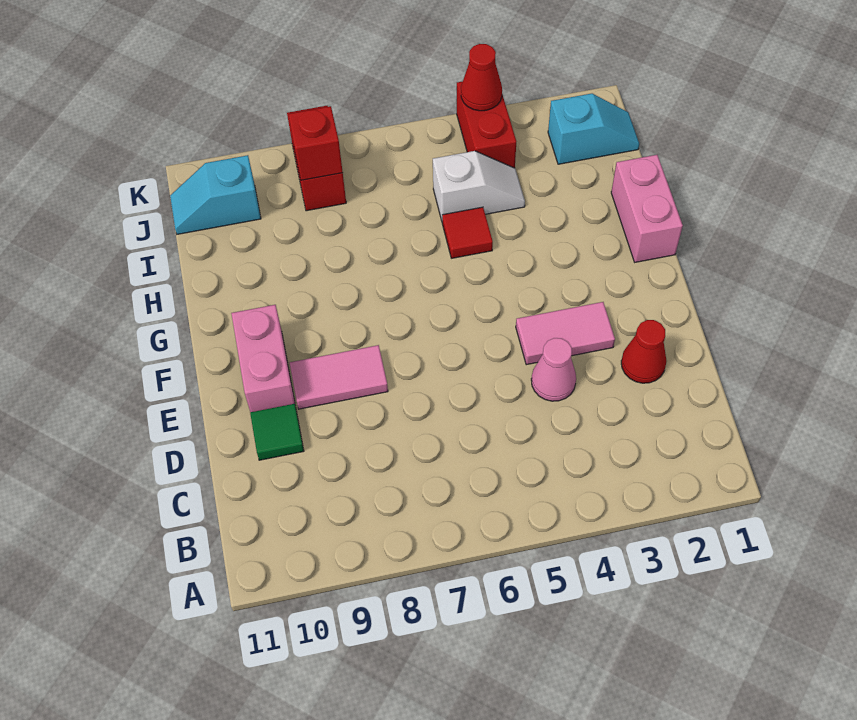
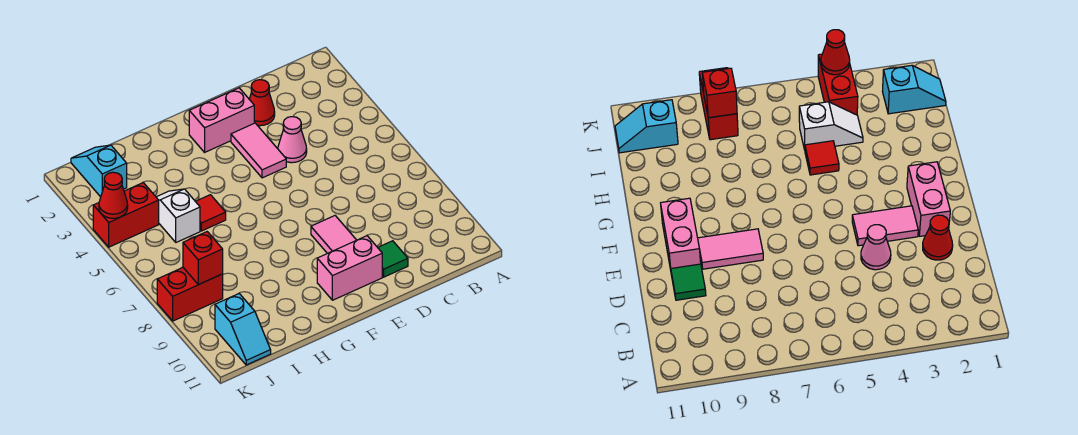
pink brick G1:H1 level 1 -> pink brick E2:F2 level 1

